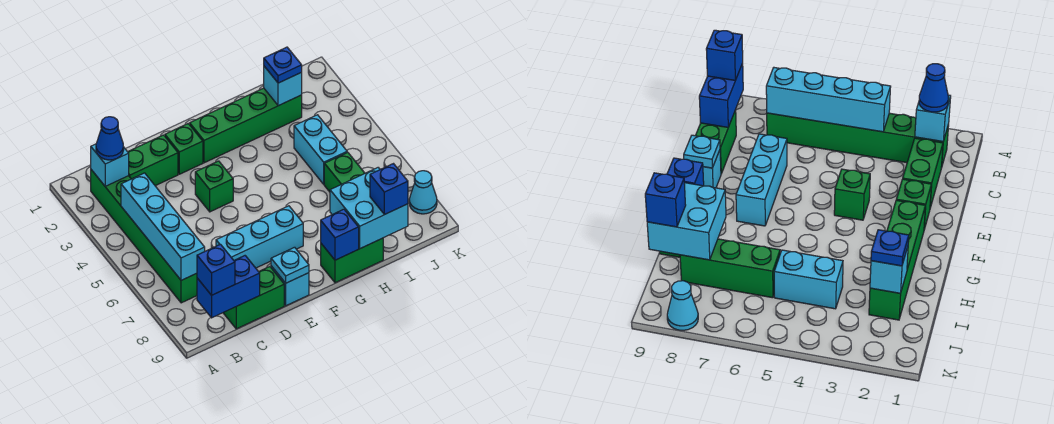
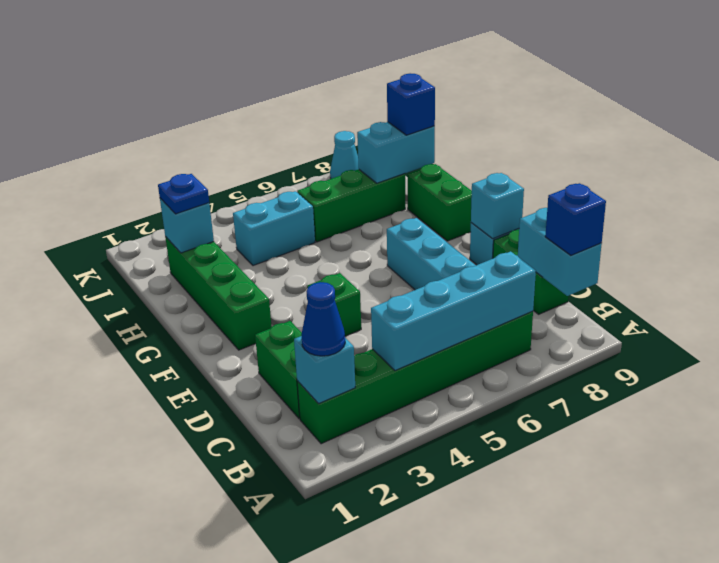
blue brick B9:C9 level 2 -> cyan brick B9:C9 level 2
green brick E2 level 1 -> none
cyan plate E9 level 2 -> cyan brick E9 level 2
blue brick G9 level 2 -> none
cyan brick H8:I9 level 2 -> cyan brick I8:I9 level 2

